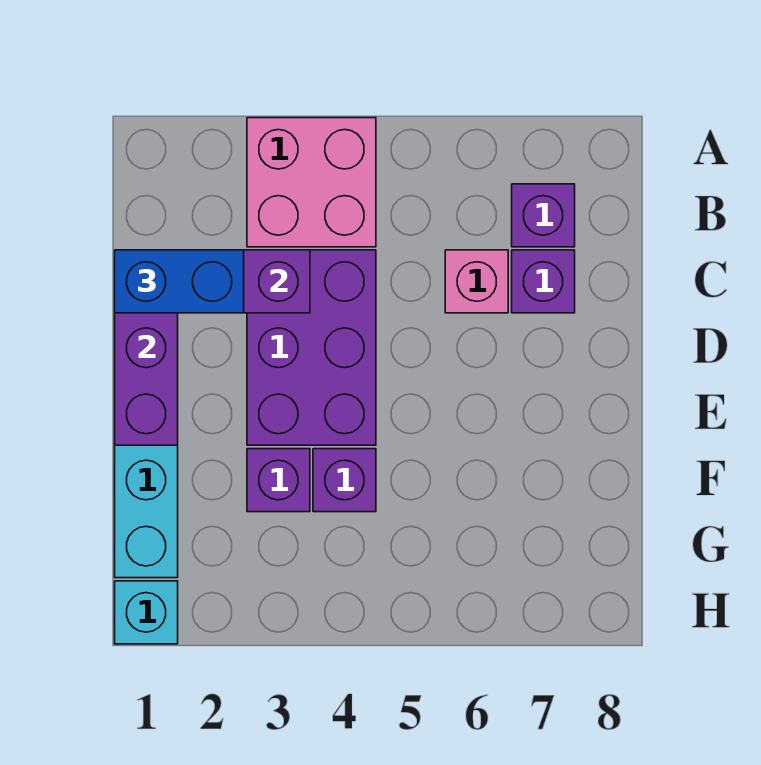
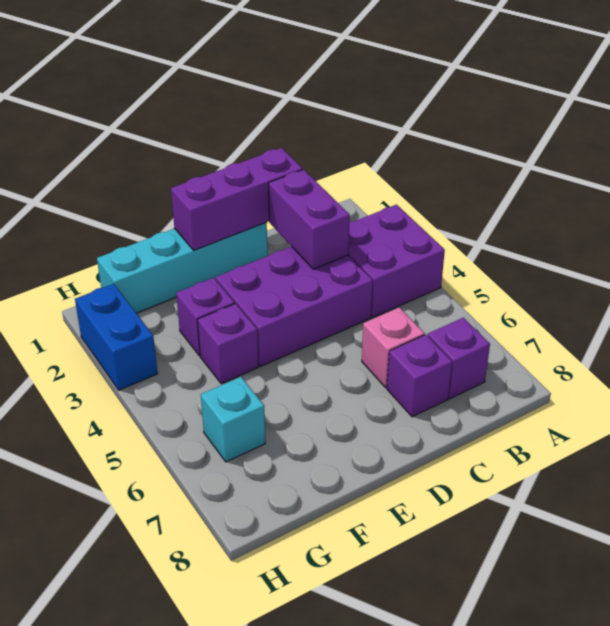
pink brick A3:B4 level 1 -> purple brick A3:B4 level 1
blue brick C1:C2 level 3 -> blue brick H2:H3 level 1
cyan brick H1 level 1 -> cyan brick G6 level 1

